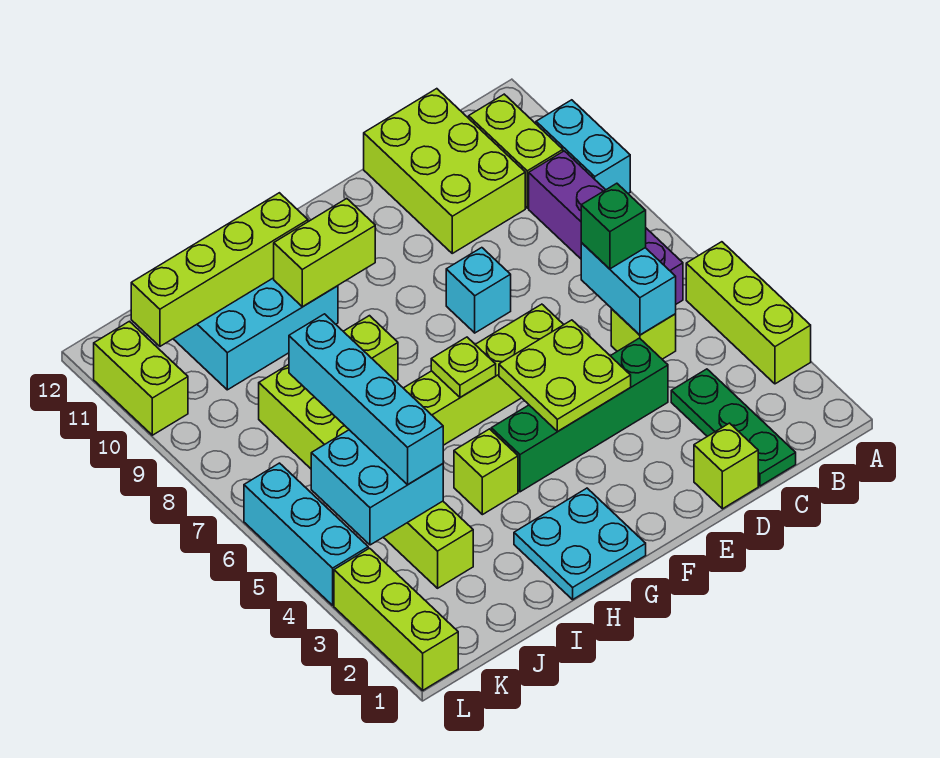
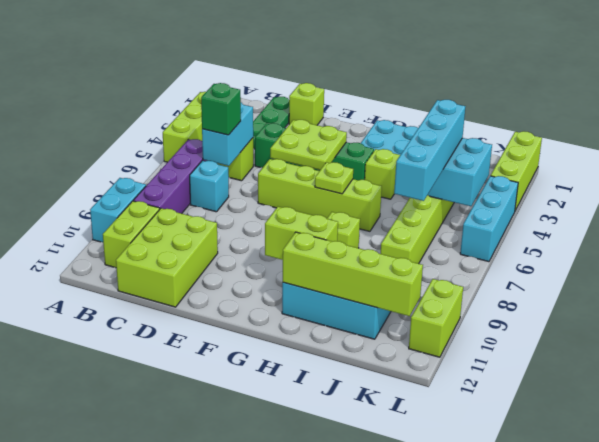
cyan brick E8 level 1 -> cyan brick C7 level 1

